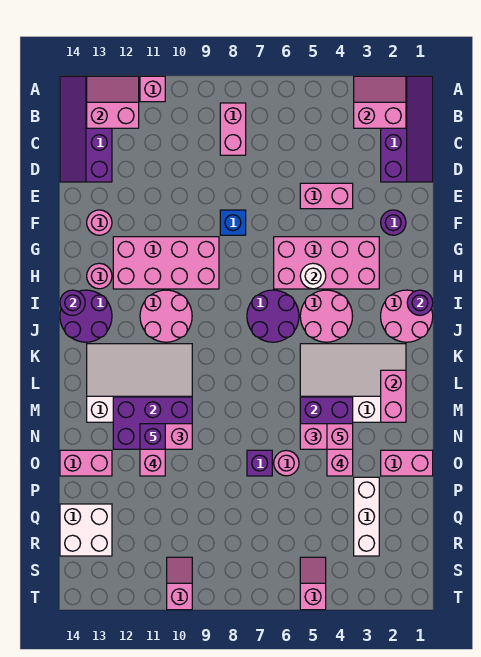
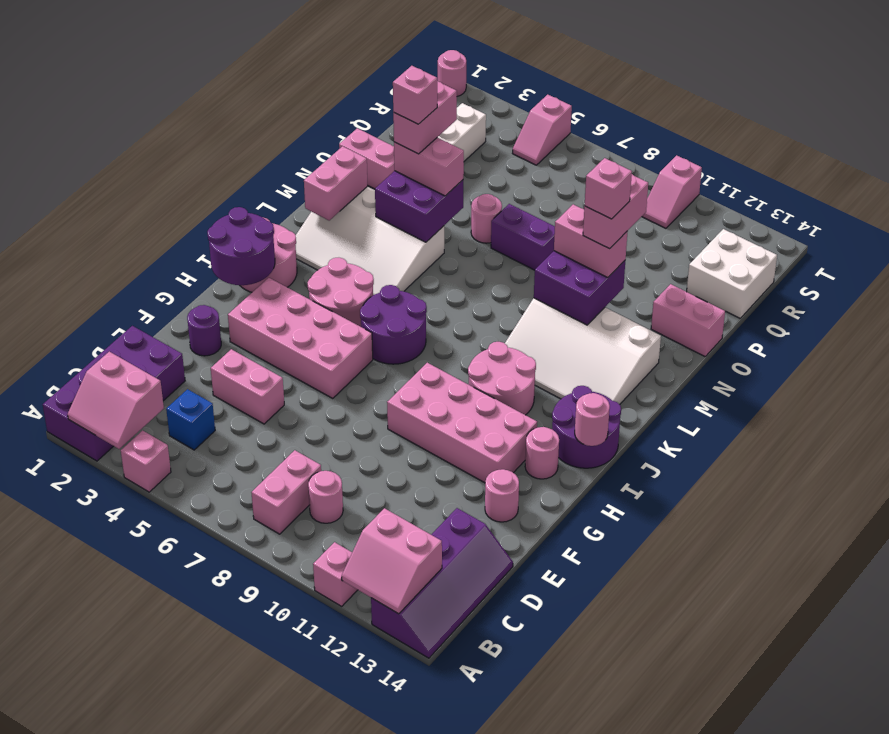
purple slope A1:D2 level 1 top 2 -> purple brick A1:D2 level 1
none -> pink brick A4 level 1
none -> pink round brick C9 level 1
blue brick F8 level 1 -> blue brick C4 level 1
white round brick H5 level 2 -> none
purple round brick I1 level 2 -> purple round brick H1:I2 level 2
purple round brick I14 level 2 -> pink round brick I14 level 2
purple brick M10:N12 level 2 -> purple brick M10:N11 level 2
purple brick N11 level 5 -> pink brick N11 level 5
purple brick O7 level 1 -> purple brick O7:O8 level 1
none -> pink round brick T1 level 1

